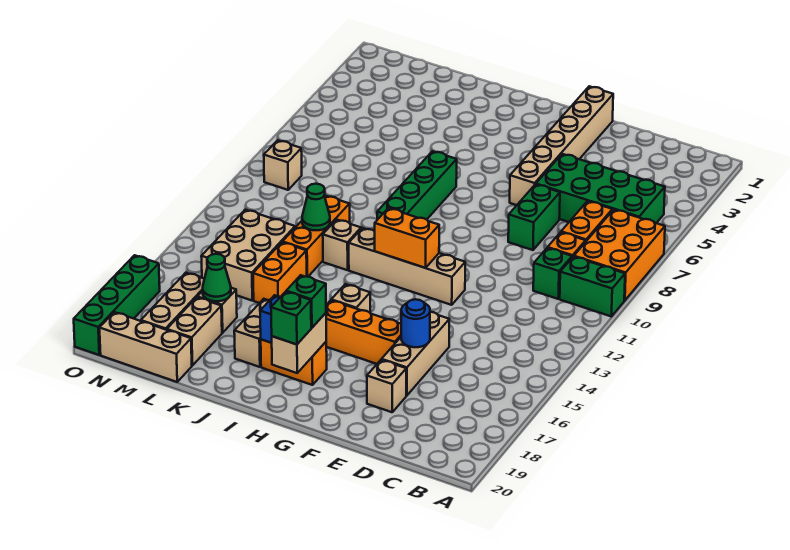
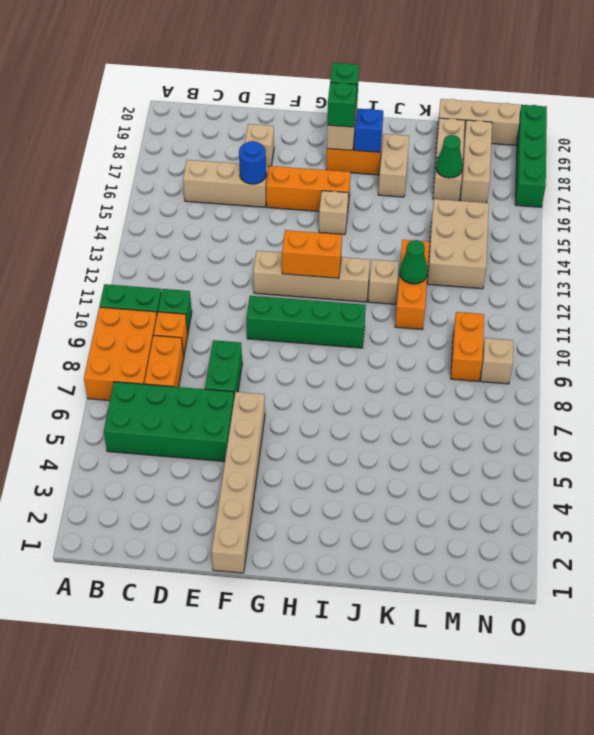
tan brick E15:E17 level 1 -> tan brick C16:E16 level 1
green brick I7:I10 level 1 -> green brick F10:I10 level 1
orange brick K14:K15 level 1 -> orange brick M9:M10 level 1

